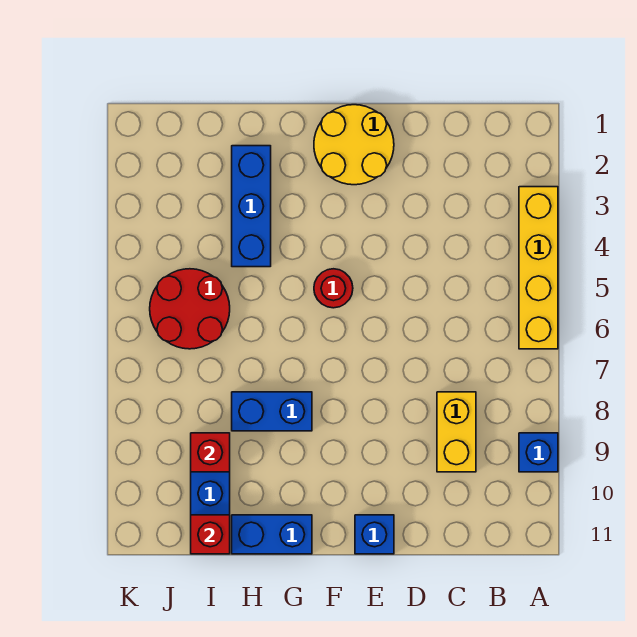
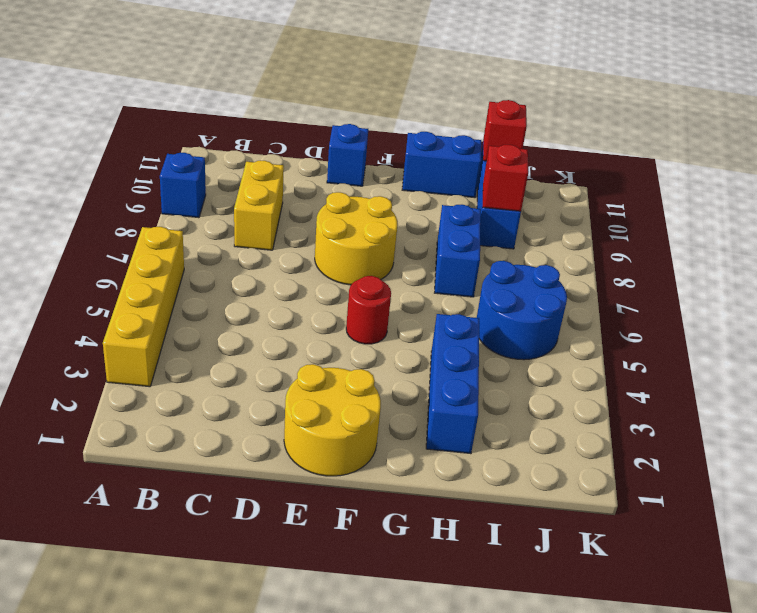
none -> yellow round brick E7:F8 level 1
blue brick G8:H8 level 1 -> blue brick H7:H8 level 1
red round brick I5:J6 level 1 -> blue round brick I5:J6 level 1

